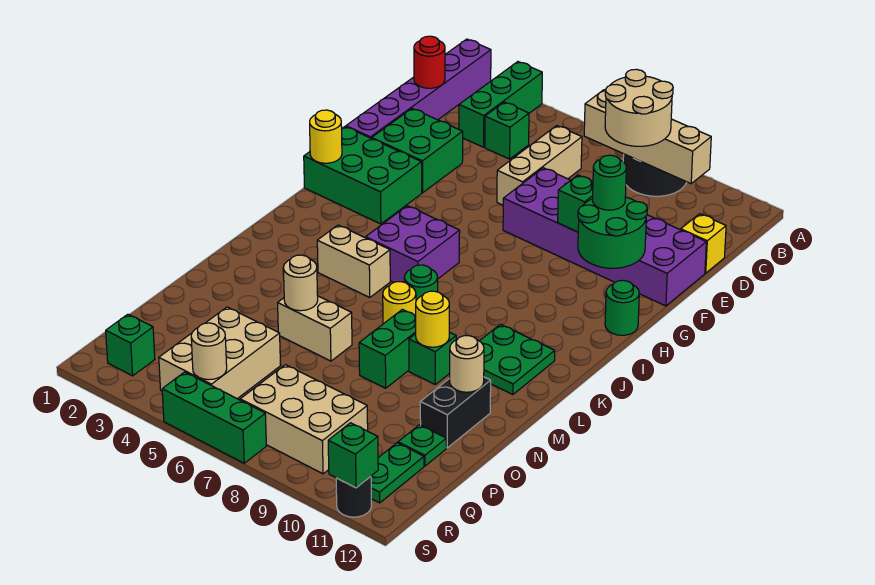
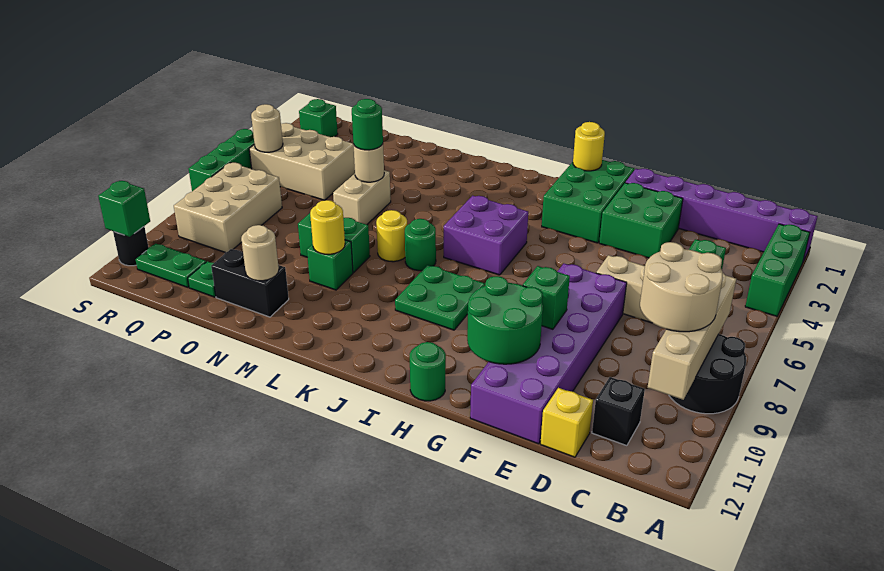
green brick A3:C3 level 1 -> green brick A2:A4 level 1
red round brick C1 level 2 -> none
none -> black brick C11 level 1
green round brick F10 level 3 -> green round brick N5 level 3
tan brick K4:K5 level 1 -> none
green plate K10:L11 level 1 -> green plate I8:J9 level 1

